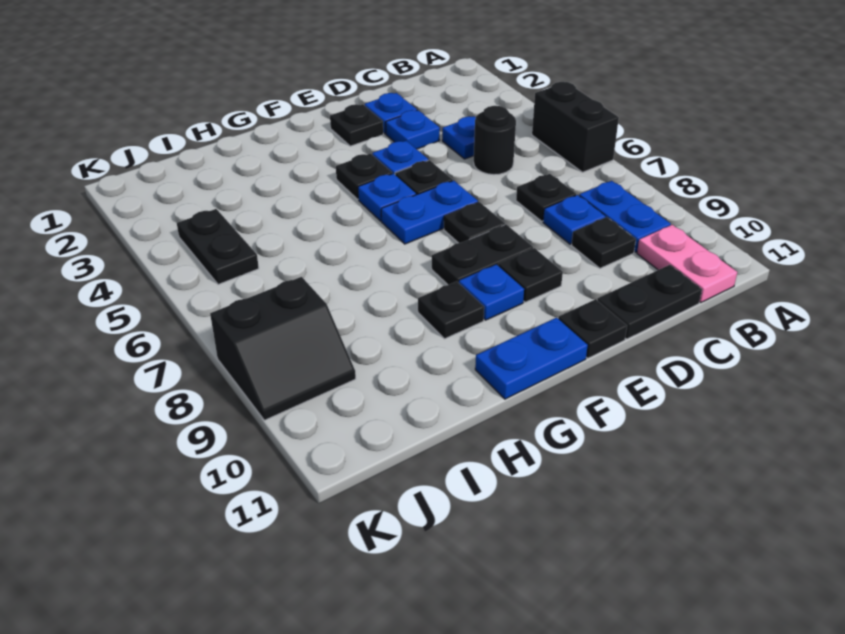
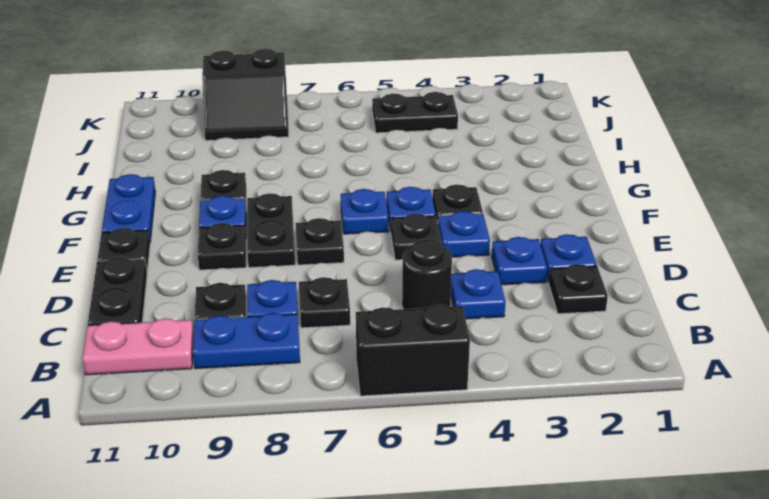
black plate E2 level 1 -> black plate C2 level 1
blue plate E6:F6 level 1 -> blue plate F6 level 1
black slope J8:K9 level 1 top 8 -> black slope J8:K9 level 1 top K

